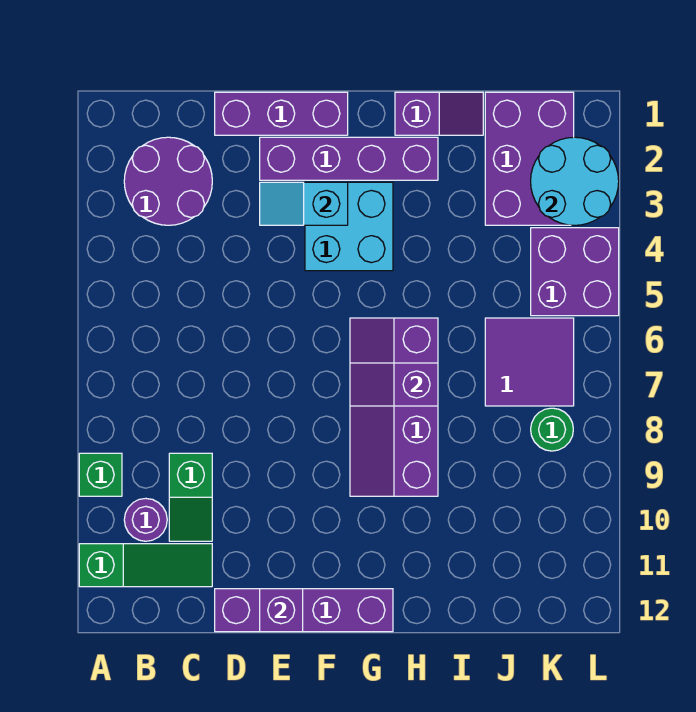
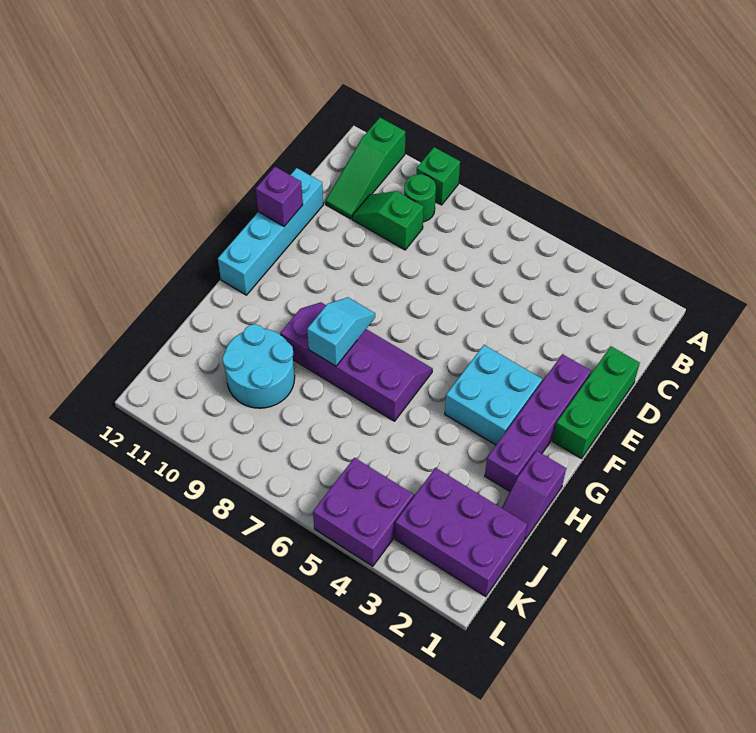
purple round brick B2:C3 level 1 -> none
purple round brick B10 level 1 -> none
purple brick D1:F1 level 1 -> green brick D1:F1 level 1
purple brick D12:G12 level 1 -> cyan brick D12:G12 level 1
cyan slope E3:F3 level 2 top F -> cyan slope G8:H8 level 2 top H
purple slope G7:H7 level 2 top H -> none
purple tile J6:K7 level 1 -> none
cyan round brick K2:L3 level 2 -> cyan round brick I9:J10 level 1
green round brick K8 level 1 -> green round brick B9 level 1

